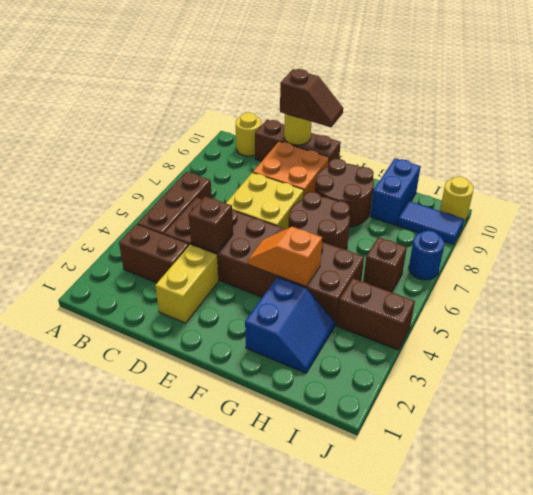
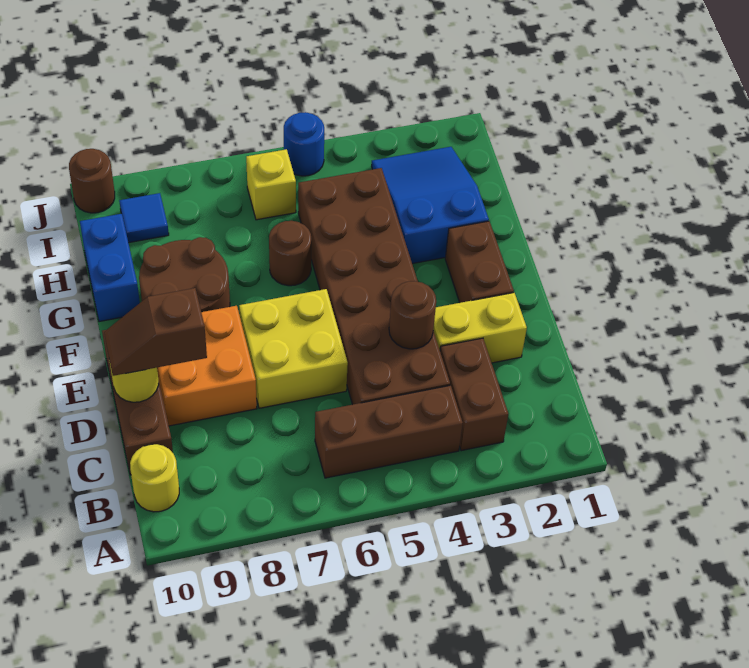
brown brick D4 level 2 -> brown round brick D4 level 2
brown slope D10:E10 level 3 top D -> brown slope D9:D10 level 3 top 9
orange slope F4:G4 level 2 top G -> none
brown round brick F6:G7 level 1 -> brown round brick G6 level 1
blue slope G2:H3 level 1 top G -> blue slope G2:I3 level 1 top G
blue brick H9:H10 level 1 -> blue brick G10:H10 level 1
brown brick I4:J4 level 1 -> brown brick E2:F2 level 1
brown brick I6 level 1 -> yellow brick I6 level 1
blue tile I9:J9 level 1 -> blue tile I9 level 1
blue round brick J7 level 1 -> blue round brick J5 level 1
yellow round brick J10 level 1 -> brown round brick J10 level 1

